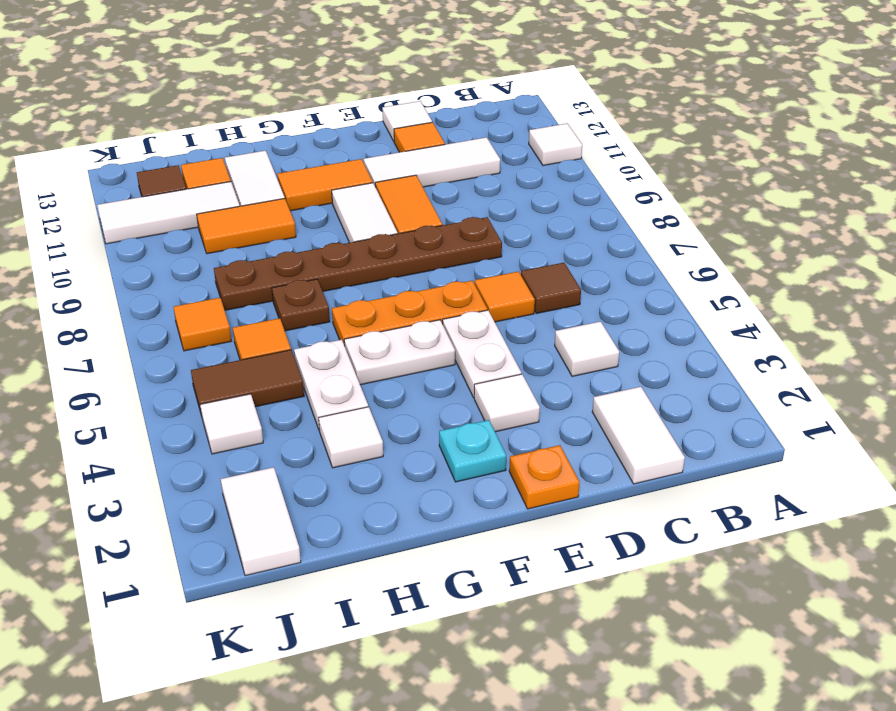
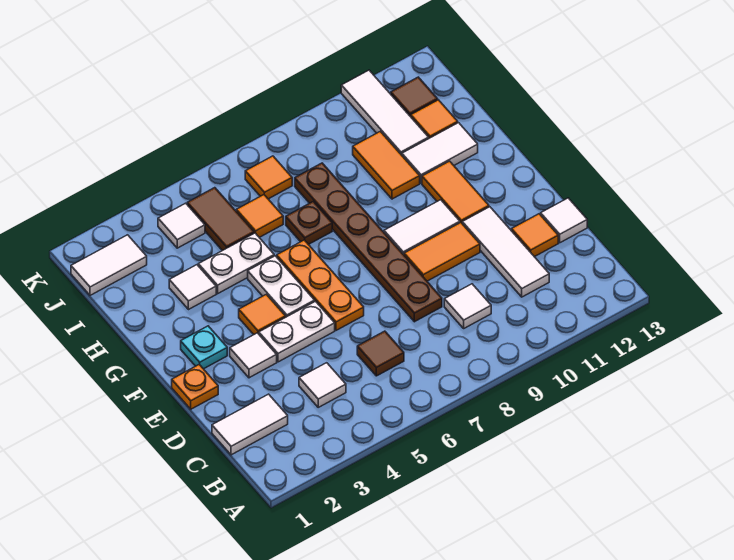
white tile A11 level 1 -> white tile C9 level 1
orange tile D6 level 1 -> orange tile F4 level 1

